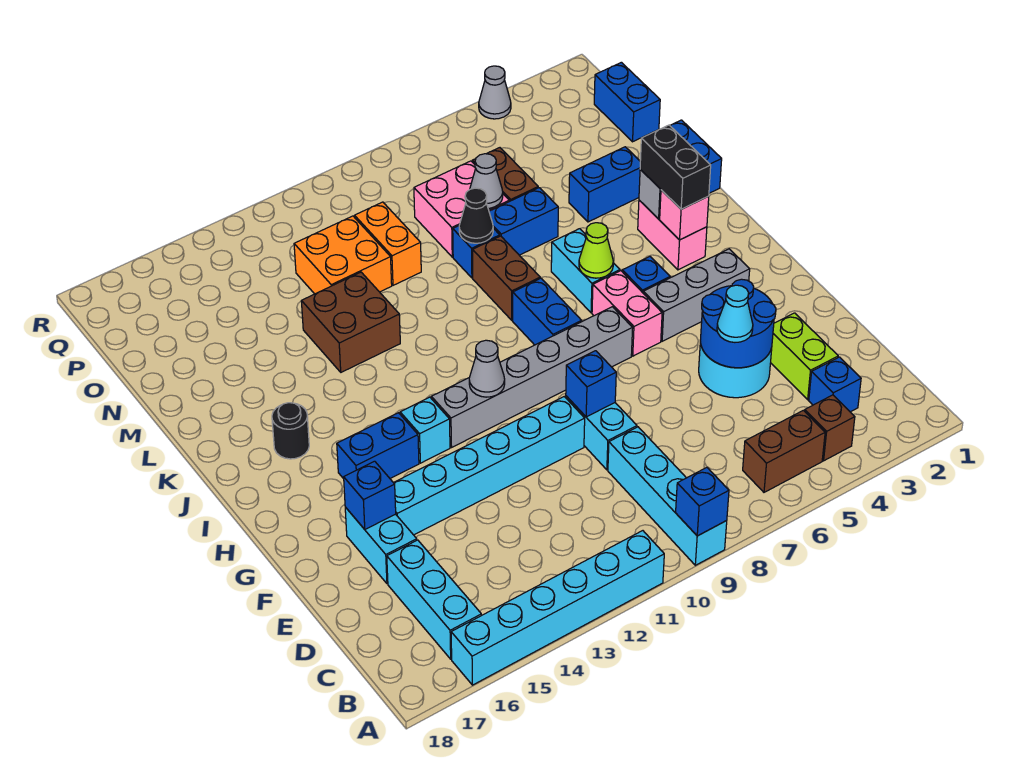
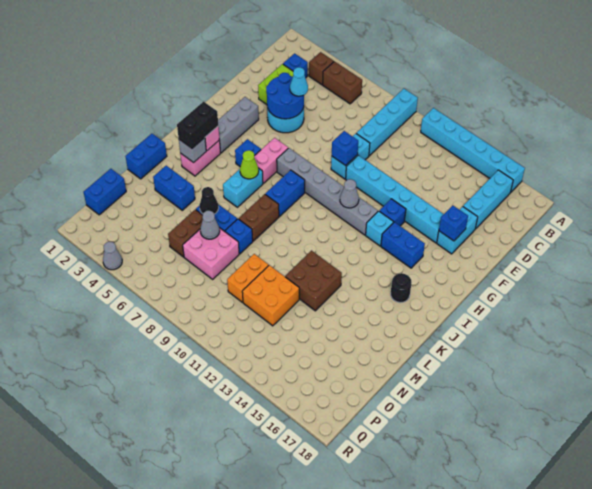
blue brick A9 level 2 -> blue brick G13 level 1
grey brick H3:H5 level 1 -> grey brick G3:I3 level 1
black cone M8 level 2 -> black cone M6 level 2

